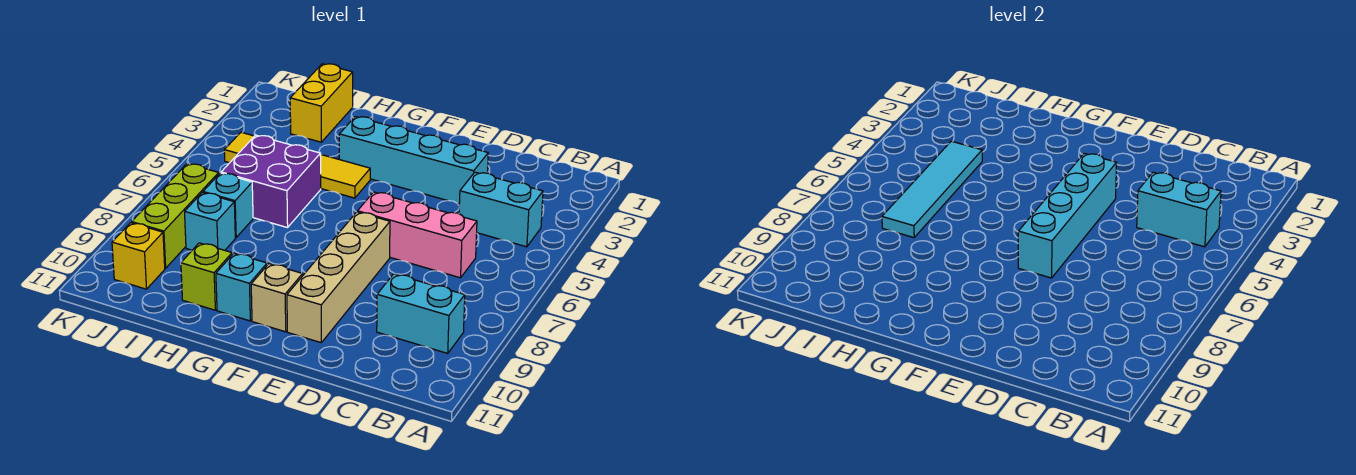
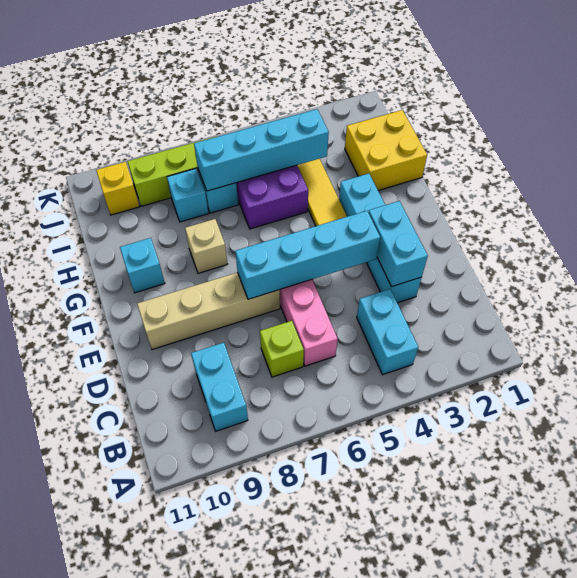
cyan brick B4:C4 level 2 -> cyan brick D3:E3 level 2
tan brick F10 level 1 -> tan brick G8 level 1
lime brick H10 level 1 -> lime brick C7 level 1
yellow brick I1:I2 level 1 -> yellow brick H1:I2 level 1
cyan tile I4:I7 level 2 -> cyan brick I4:I7 level 2

